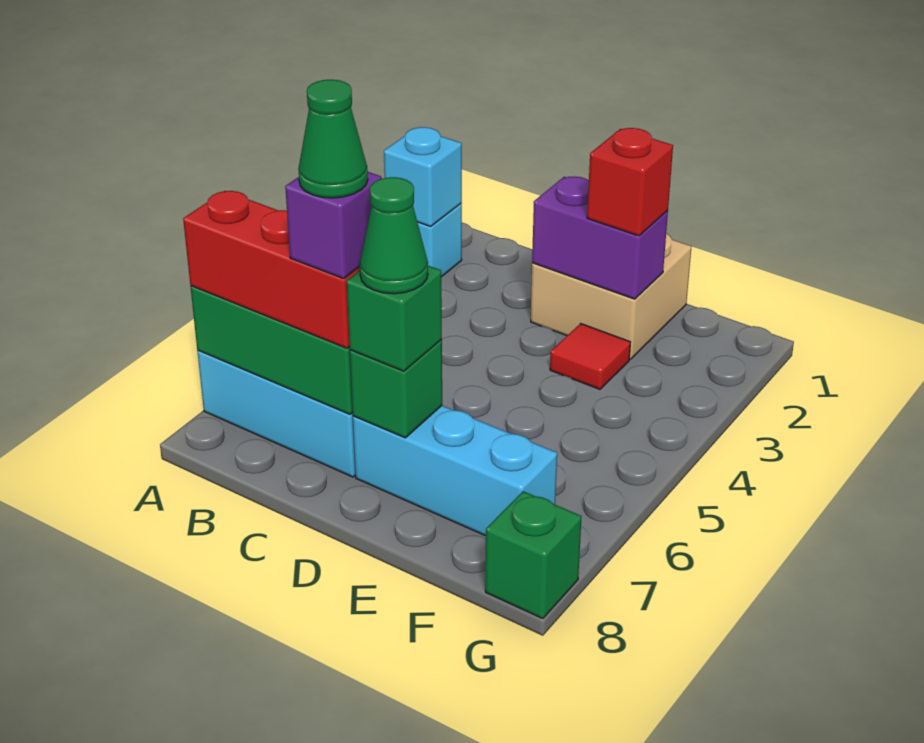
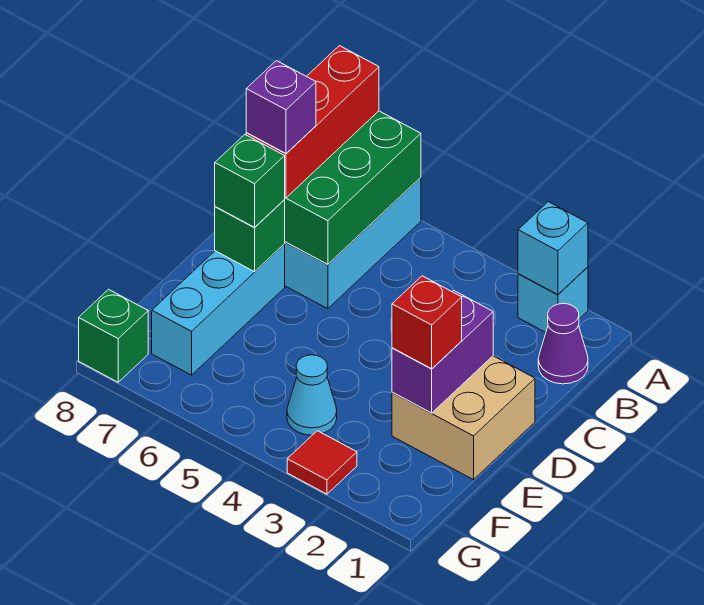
none -> purple cone B1 level 1
green cone C7 level 5 -> none
green cone D7 level 4 -> none
red tile E3 level 1 -> red tile G3 level 1
none -> cyan cone F4 level 1

